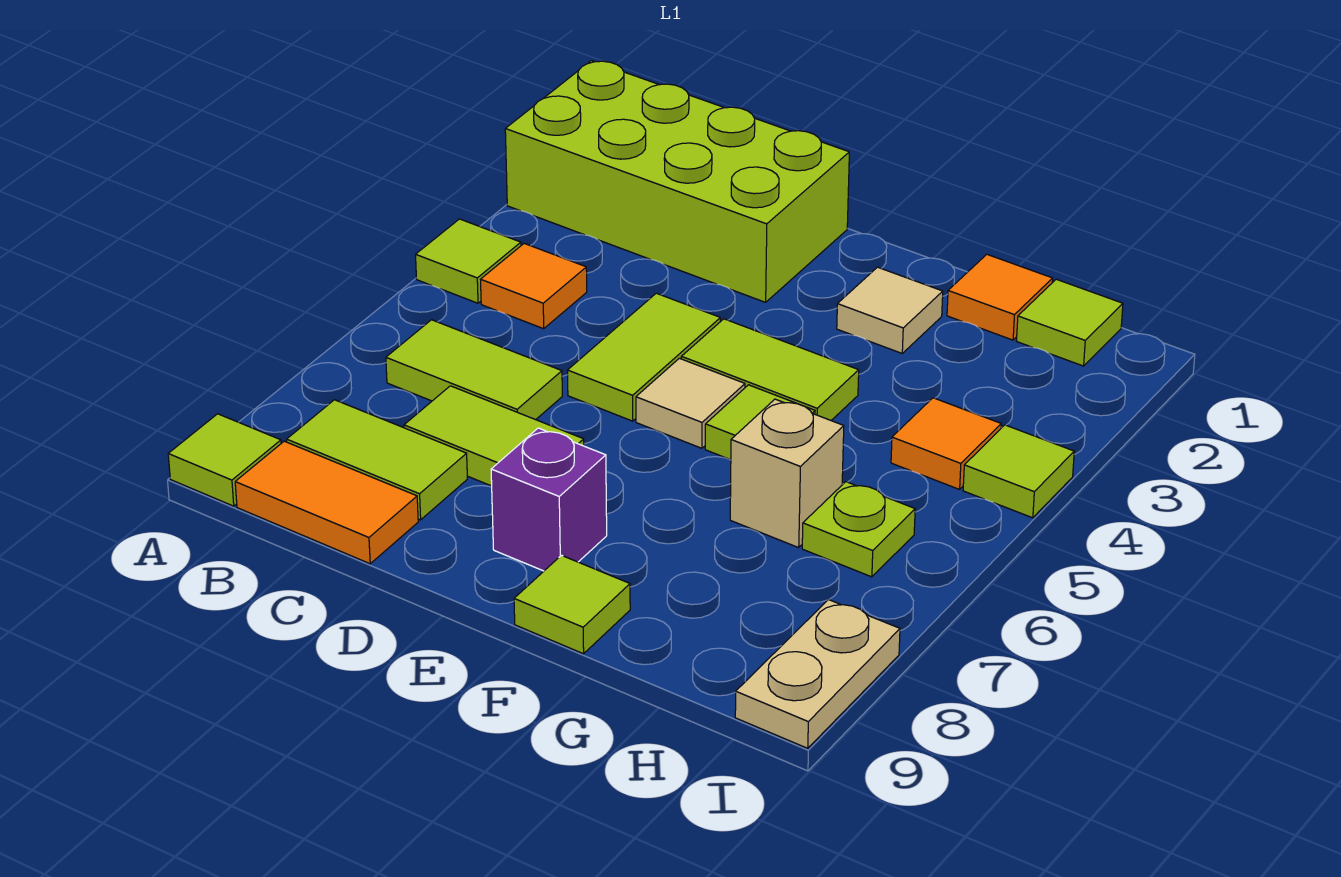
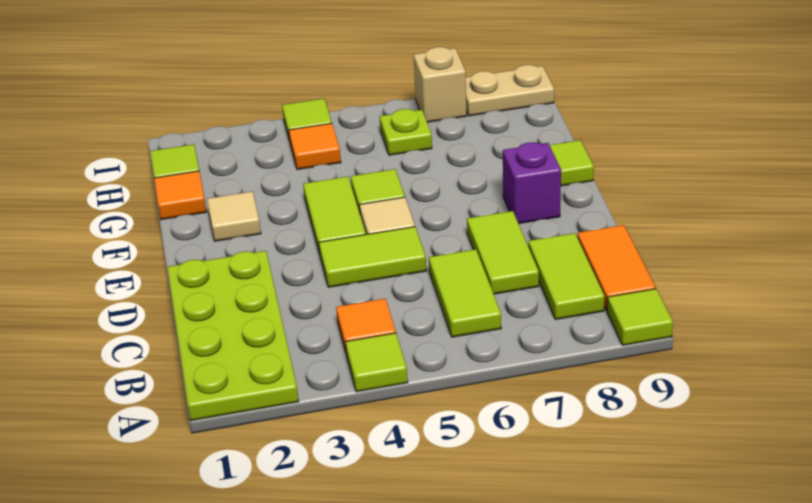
lime brick A1:D2 level 1 -> lime plate A1:D2 level 1
tan brick G6 level 1 -> tan brick I7 level 1

